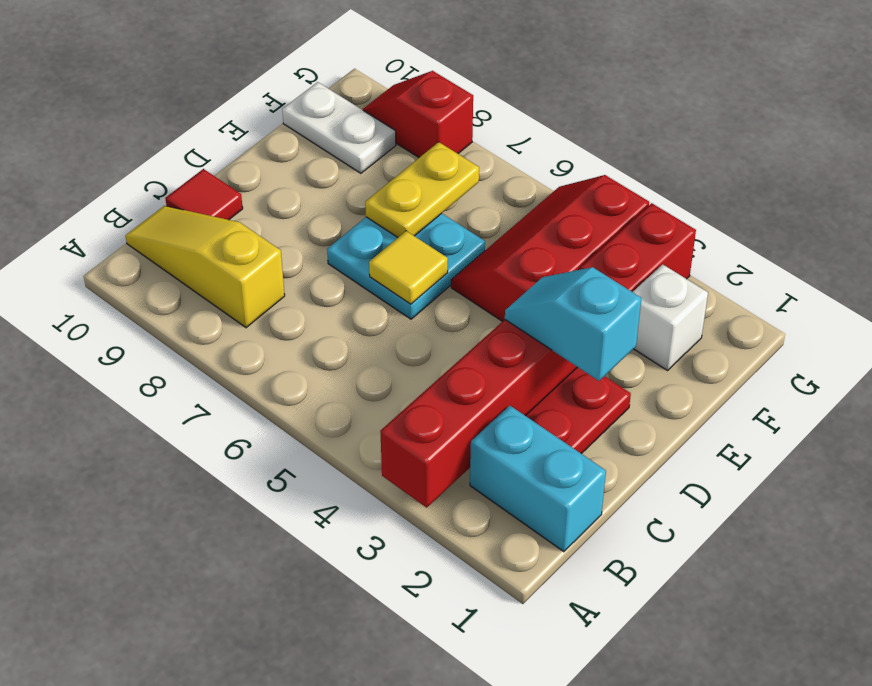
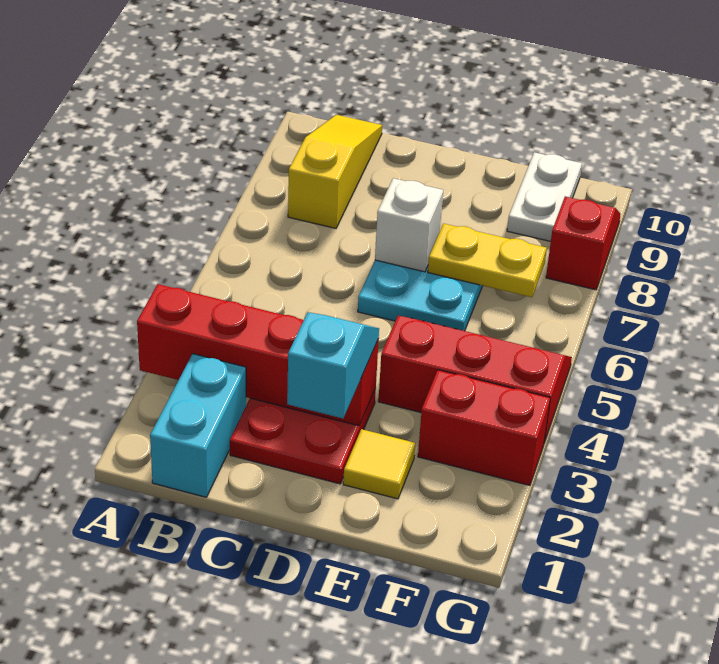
red tile C10 level 1 -> none
yellow tile D6 level 2 -> yellow tile E2 level 1
white brick F2 level 1 -> white brick D7 level 2

